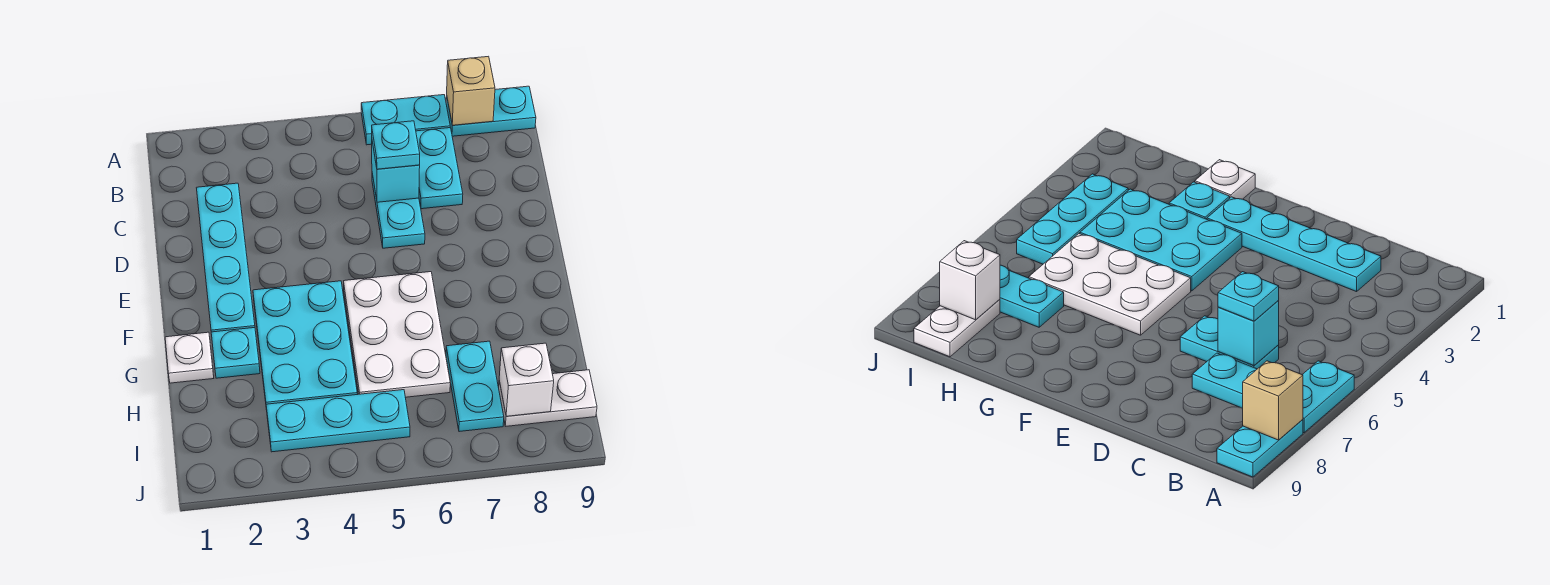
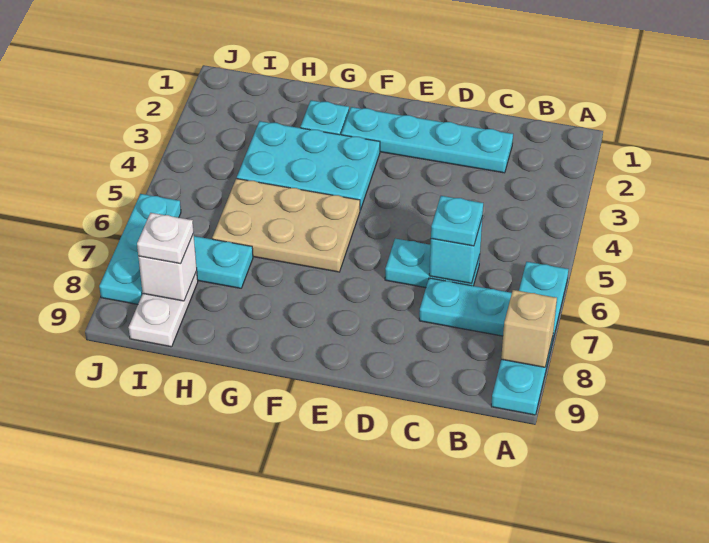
white plate F5:H6 level 1 -> tan plate F5:H6 level 1
white plate G1 level 1 -> white plate I8 level 3
cyan plate I3:I5 level 1 -> cyan plate J6:J8 level 1

